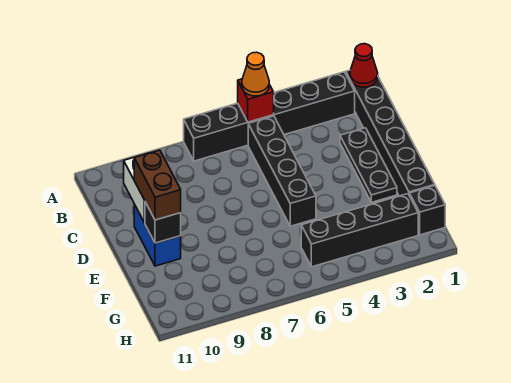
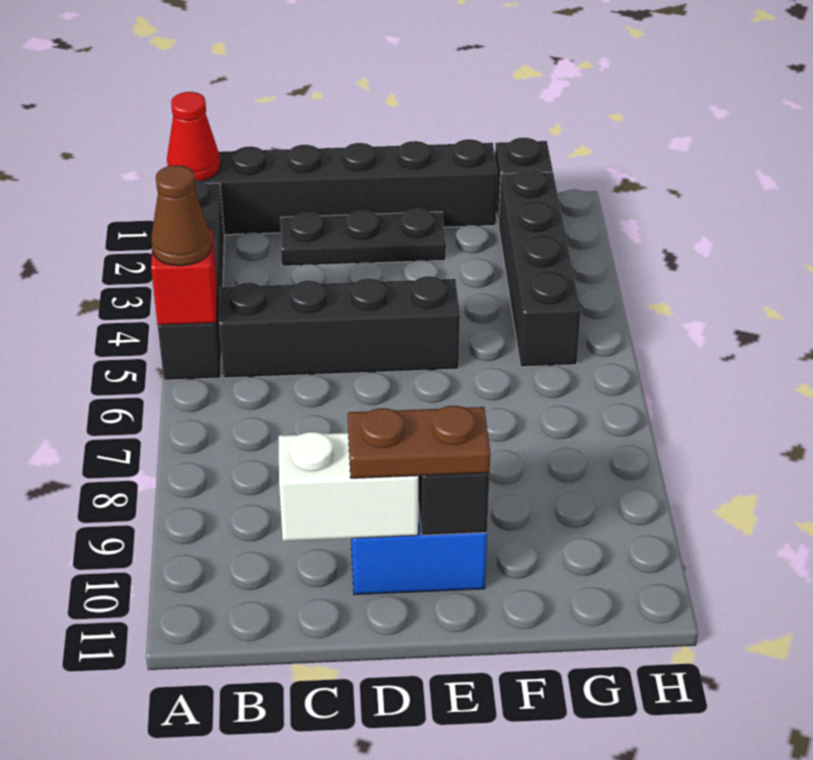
black brick A2:A7 level 1 -> black brick A2:A5 level 1
orange cone A5 level 3 -> brown cone A5 level 3
brown brick D10:E10 level 3 -> brown plate D10:E10 level 3

